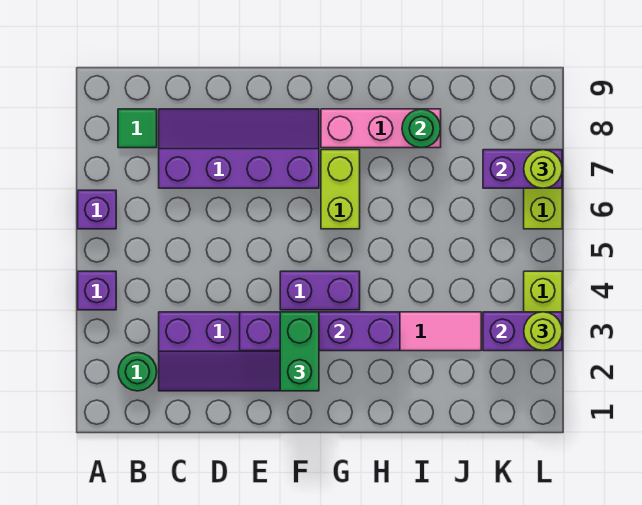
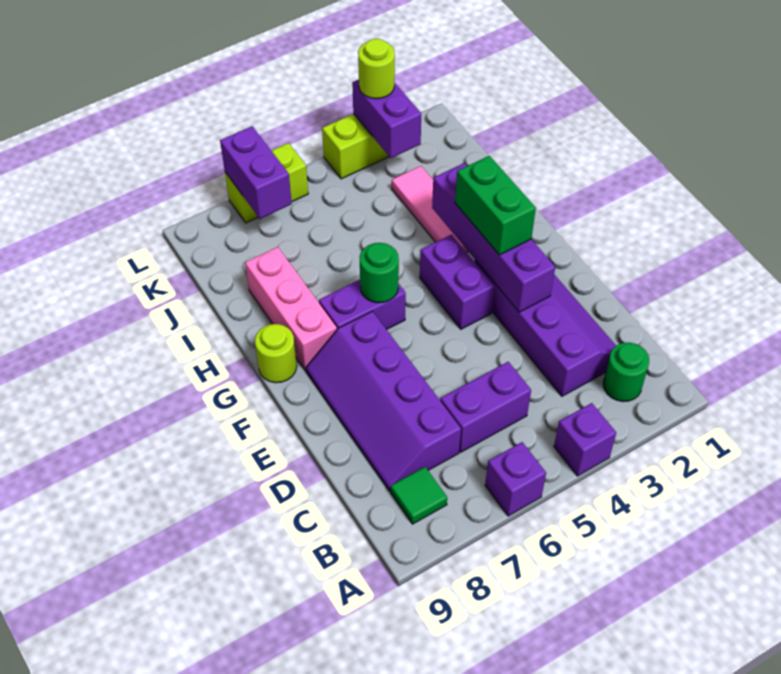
none -> purple brick C5:C6 level 1
green brick F2:F3 level 3 -> green brick F3:G3 level 3
lime brick G6:G7 level 1 -> purple brick G6:G7 level 1
green round brick I8 level 2 -> green round brick G6 level 2
lime round brick L7 level 3 -> lime round brick G9 level 1

